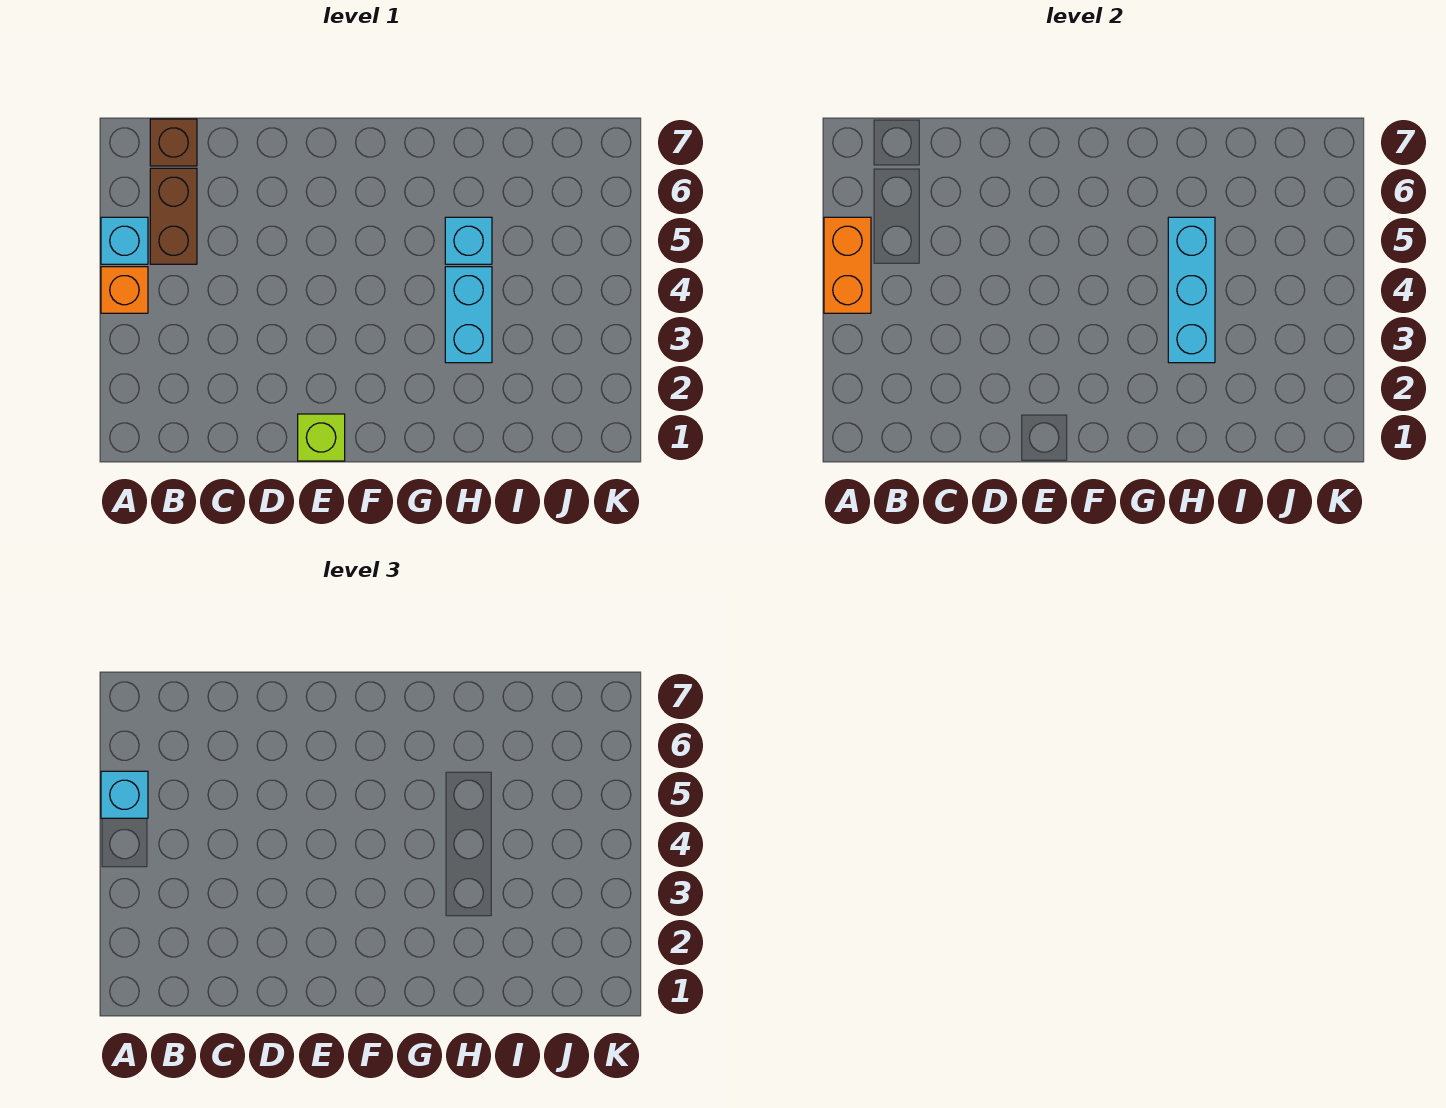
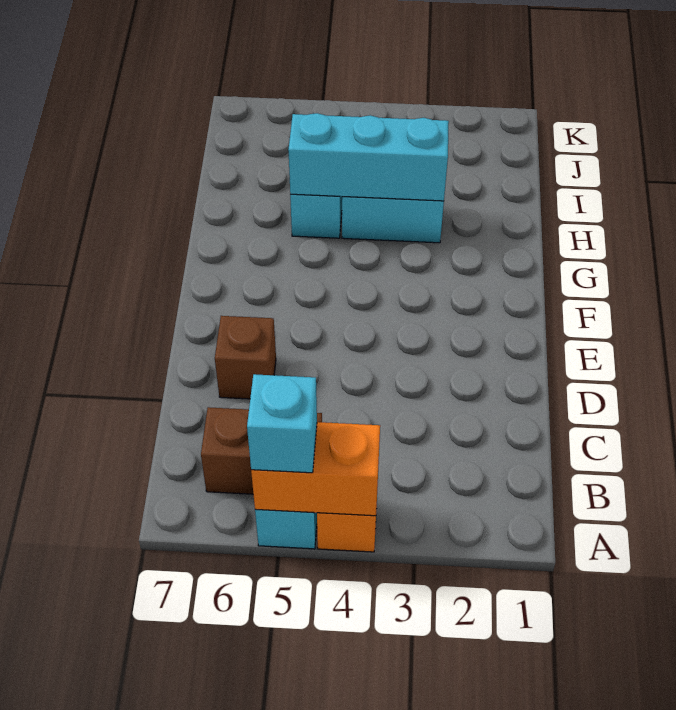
brown brick B7 level 1 -> brown brick D6 level 1
lime brick E1 level 1 -> none

